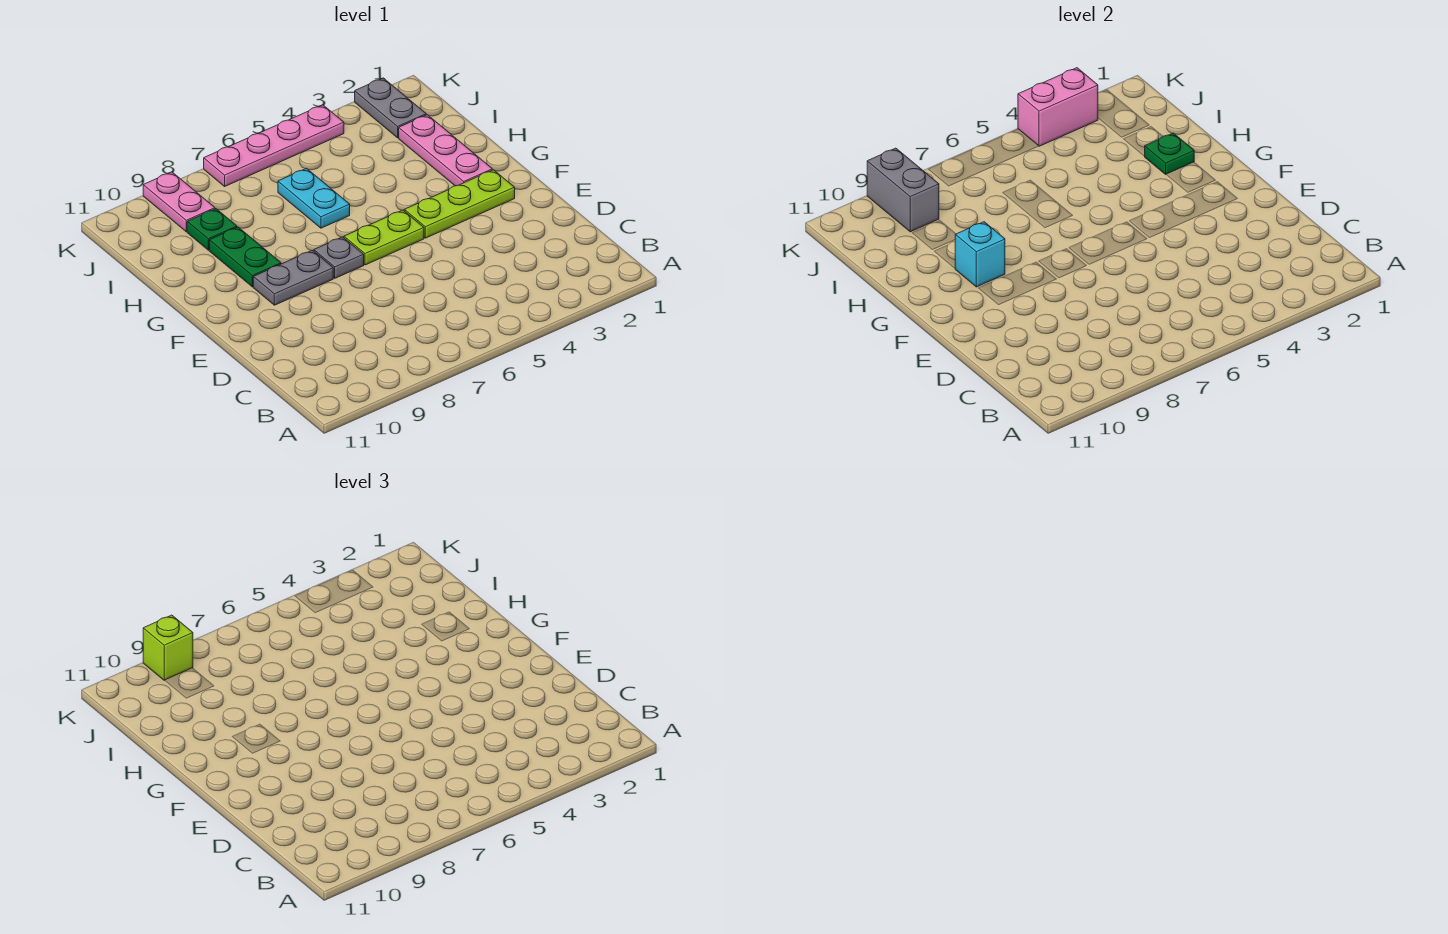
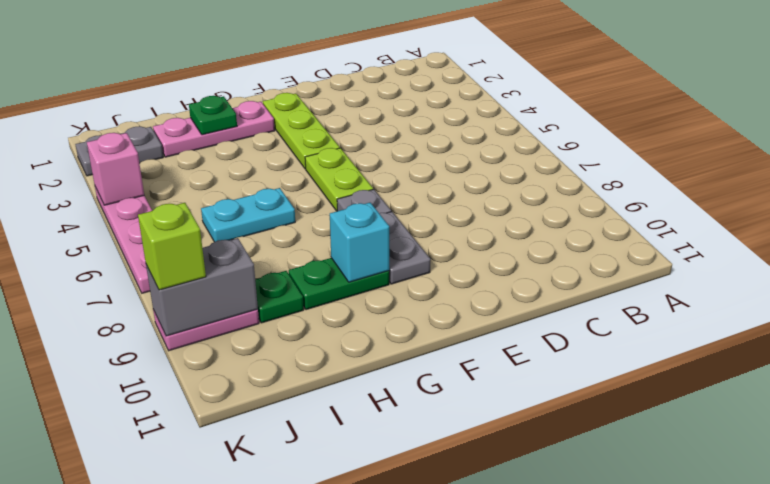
pink brick K3:K4 level 2 -> pink brick K4 level 2

